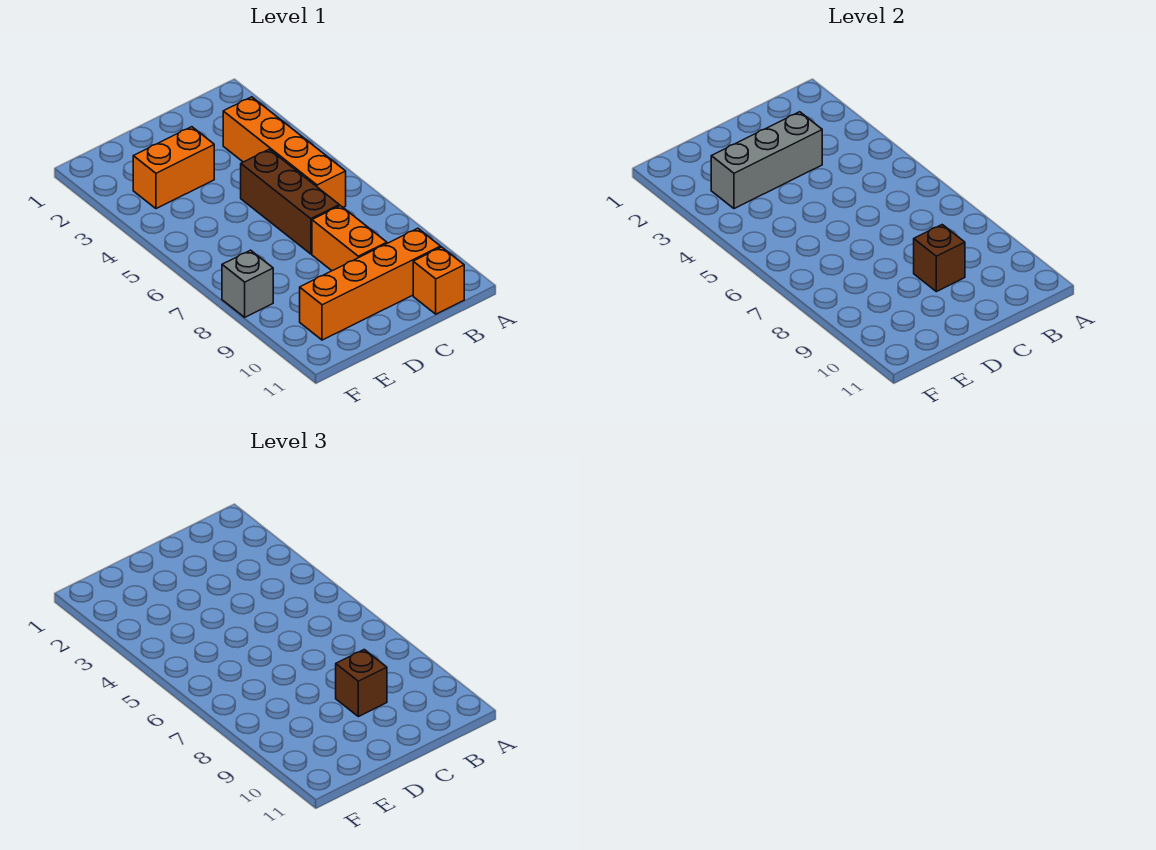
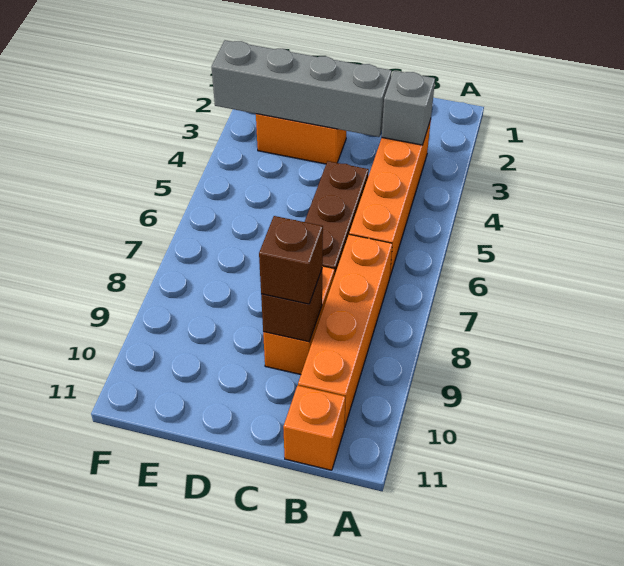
orange brick B10:E10 level 1 -> orange brick B7:B10 level 1
grey brick C3:E3 level 2 -> grey brick C3:F3 level 2
grey brick F8 level 1 -> grey brick B3 level 2

